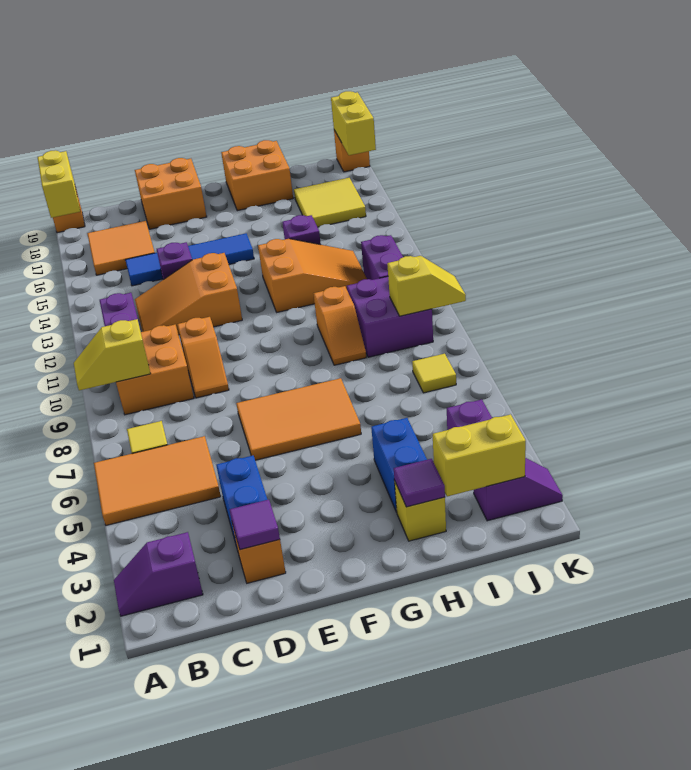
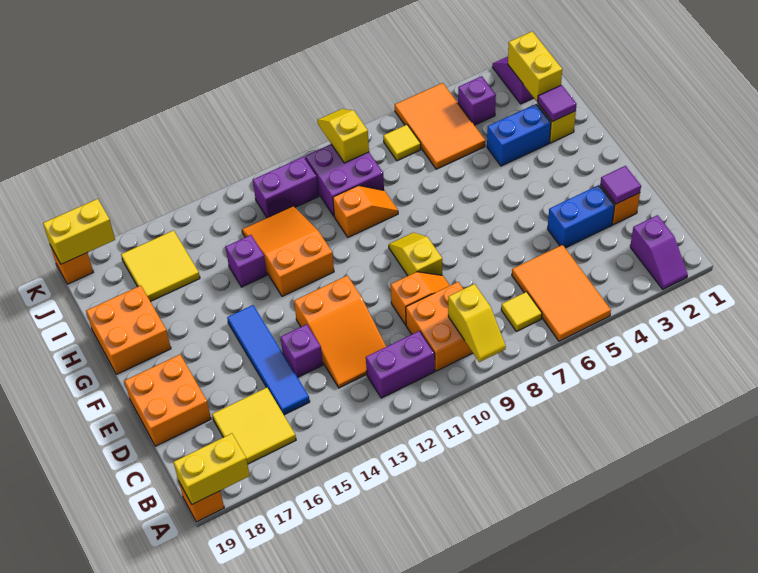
orange tile B16:C17 level 1 -> yellow tile B16:C17 level 1
orange tile E6:G7 level 1 -> orange tile I5:K6 level 1
none -> yellow slope E9:F9 level 1 top E

